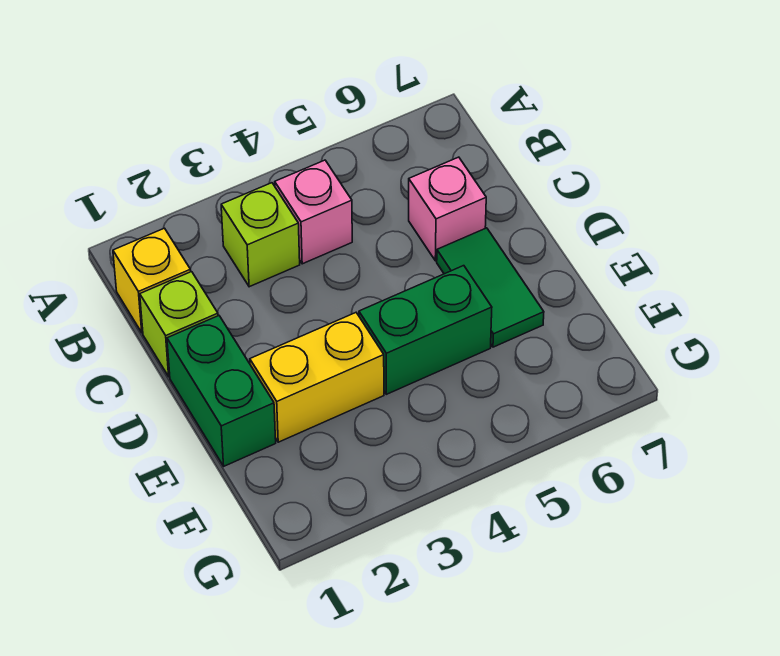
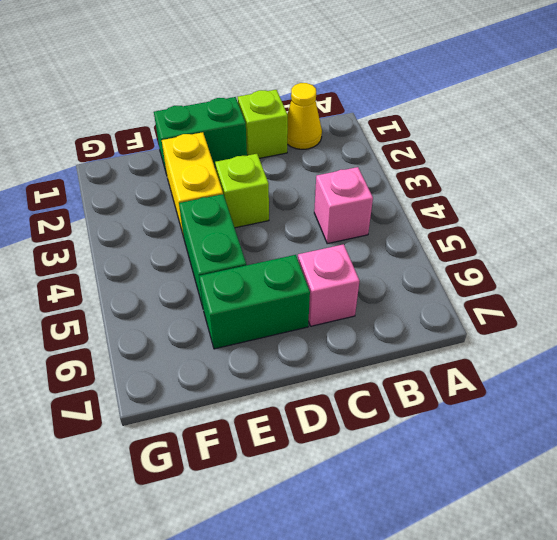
yellow brick B1 level 1 -> yellow cone B1 level 1
lime brick B3 level 1 -> lime brick D3 level 1
green tile D6:E6 level 1 -> green brick D6:E6 level 1

